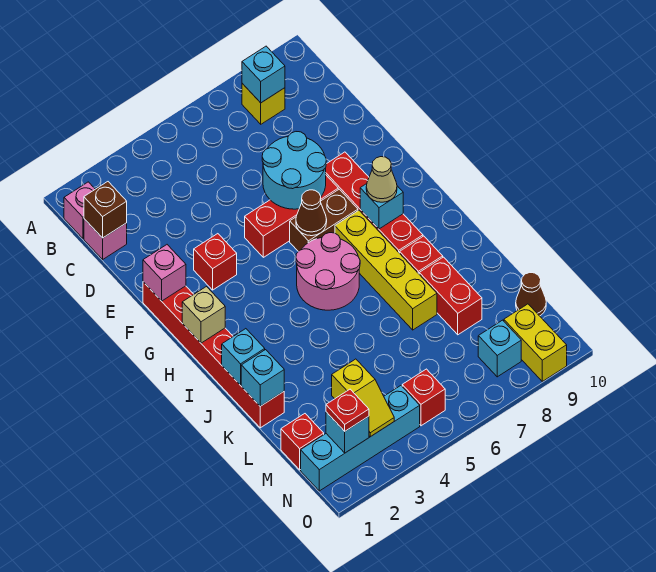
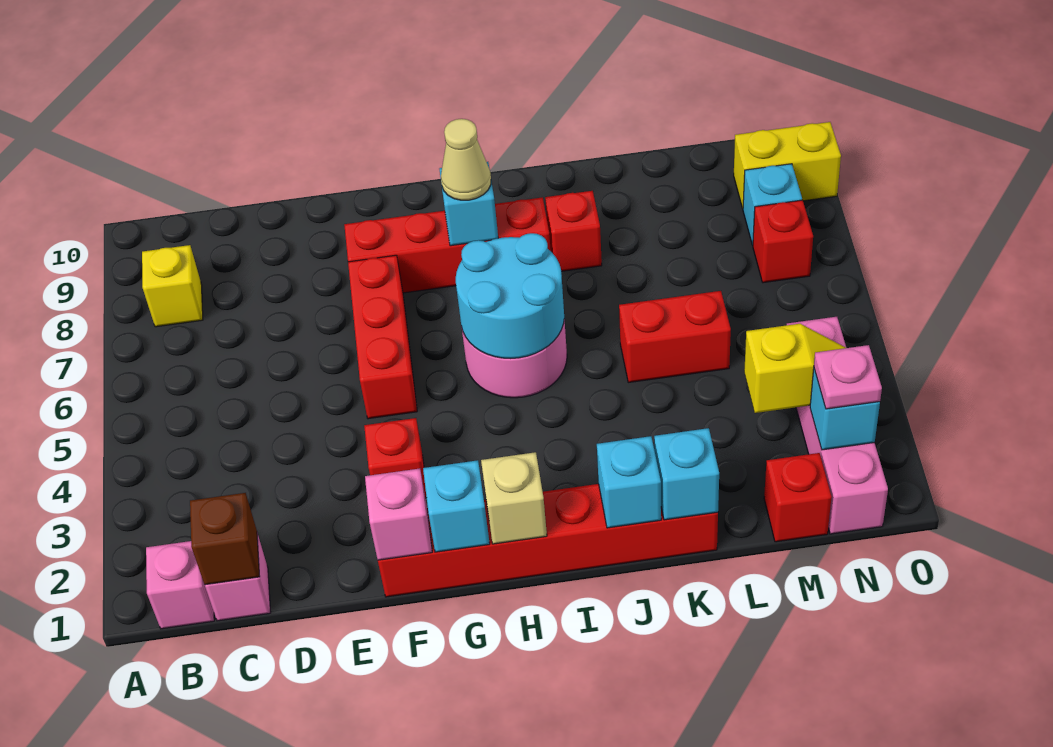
cyan brick B8 level 2 -> cyan brick G1 level 2
cyan round brick E6:F7 level 2 -> cyan round brick H5:I6 level 2
brown brick G6:G7 level 1 -> none
brown cone G6 level 2 -> none
yellow brick H7:K7 level 1 -> none
red brick K8:L8 level 1 -> red brick K5:L5 level 1
brown cone M10 level 1 -> none
cyan brick N1:N4 level 1 -> pink brick N1:N4 level 1
red plate N2 level 3 -> pink plate N2 level 3
red brick N5 level 1 -> red brick N7 level 1

